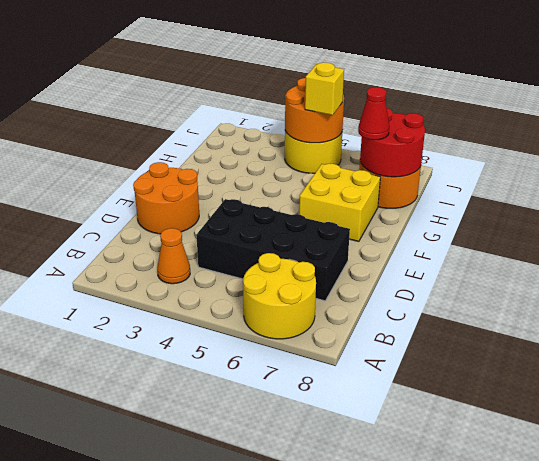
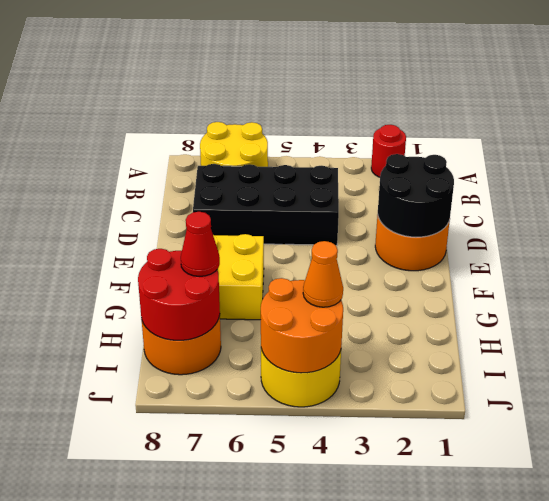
none -> red round brick A2 level 1
orange cone B3 level 1 -> orange cone I4 level 3
none -> black round brick D1:E2 level 2
yellow brick I5 level 3 -> none

